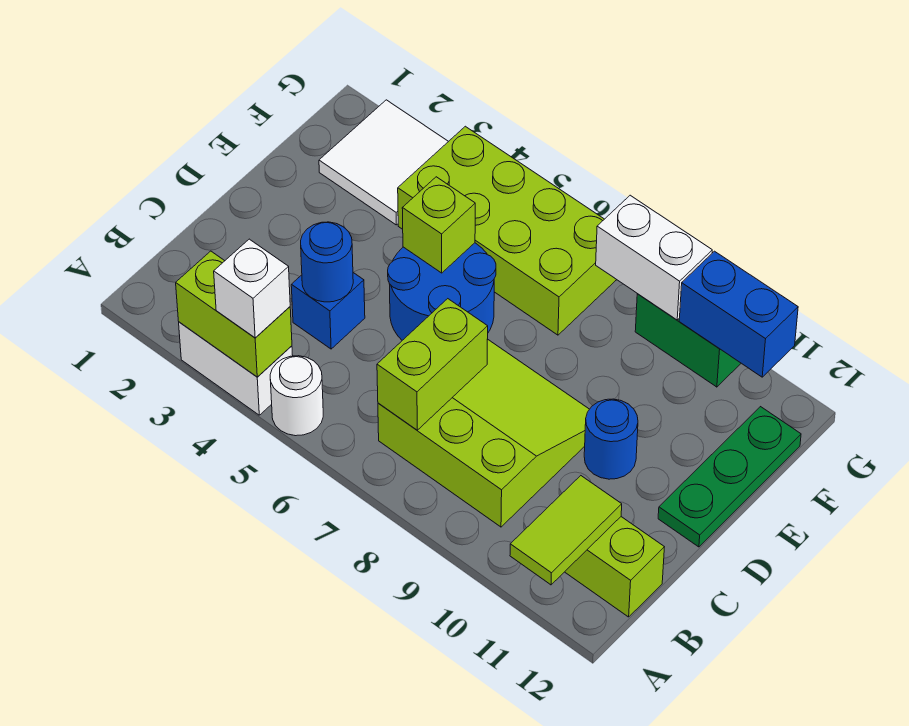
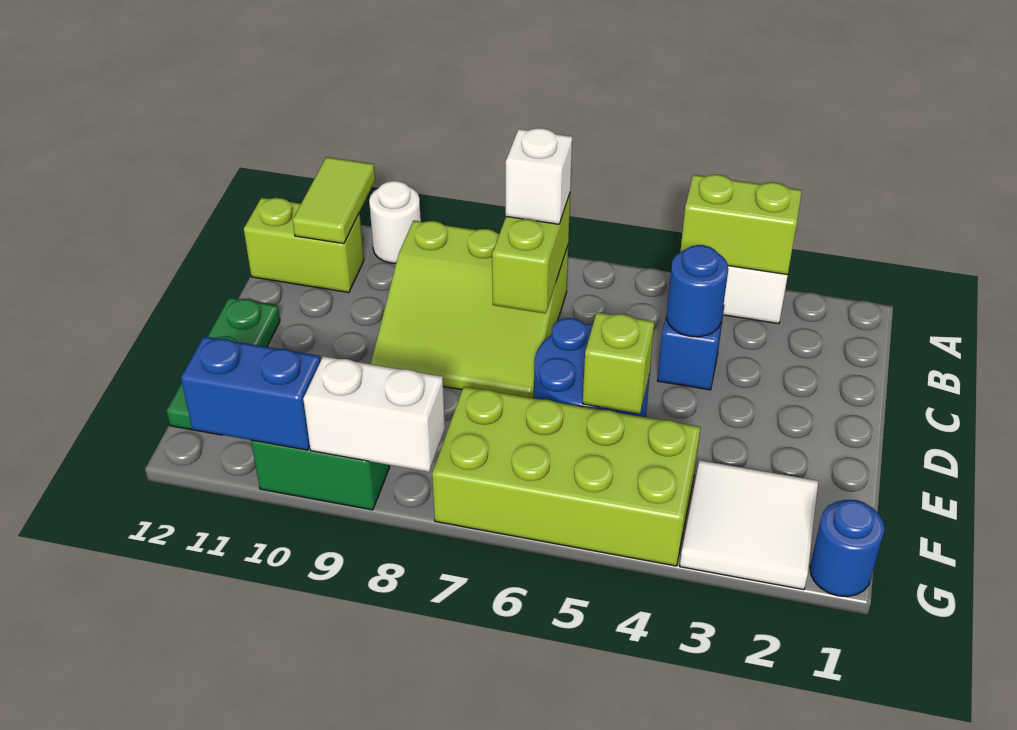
white brick A4 level 3 -> white brick B7 level 3
white round brick A5 level 1 -> white round brick A10 level 1
blue round brick D10 level 1 -> blue round brick G1 level 1

